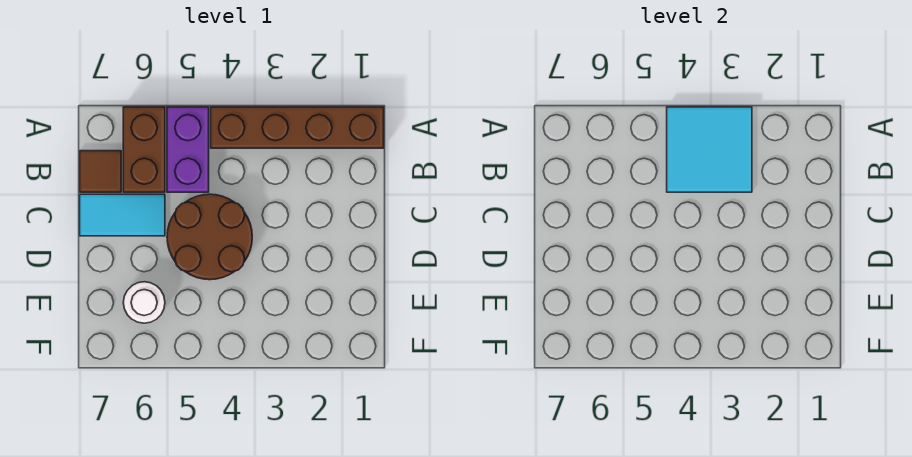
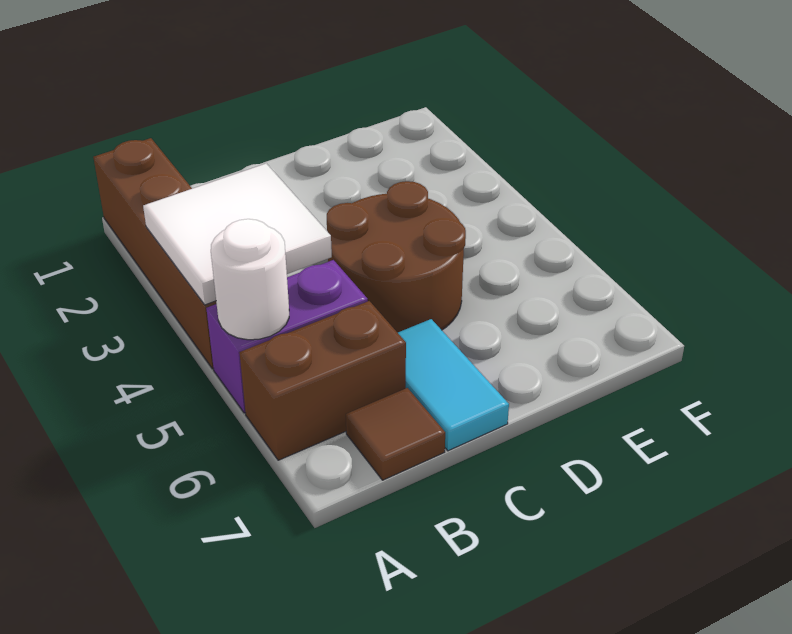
cyan tile A3:B4 level 2 -> white tile A3:B4 level 2
white round brick E6 level 1 -> white round brick A5 level 2

